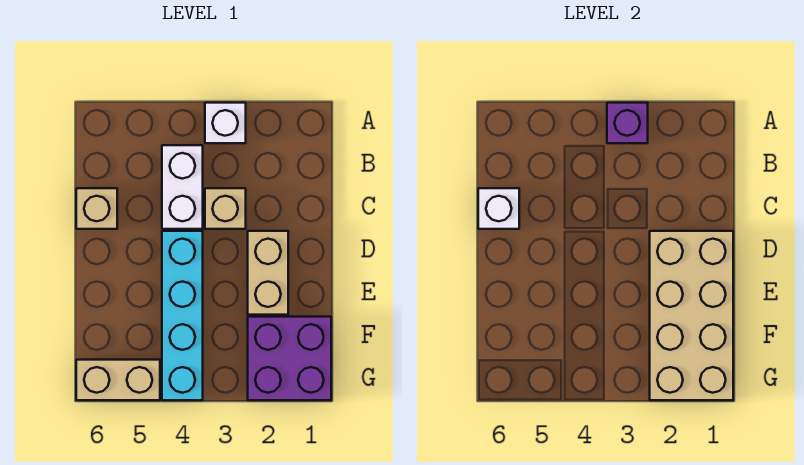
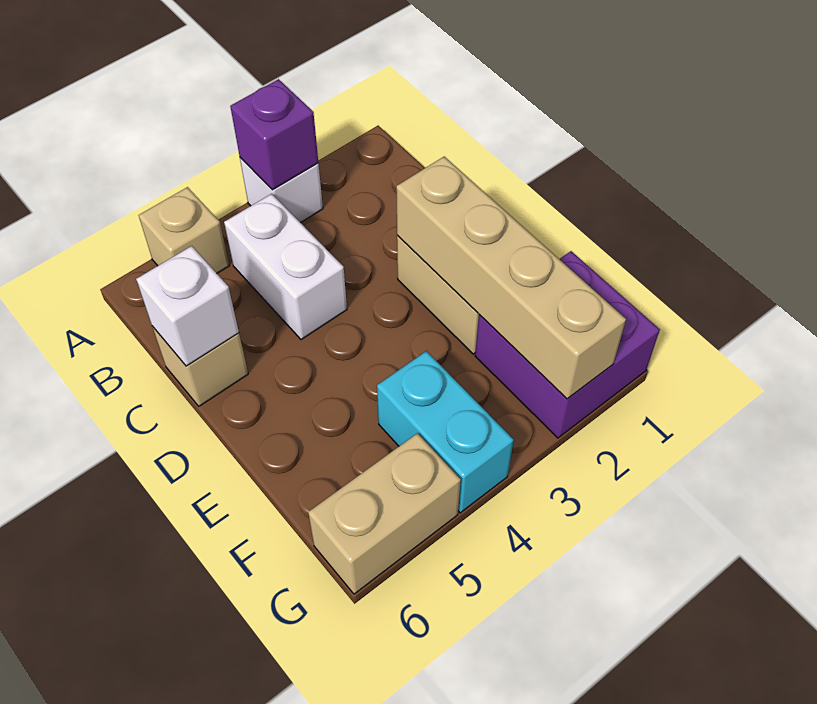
tan brick C3 level 1 -> tan brick A5 level 1
tan brick D1:G2 level 2 -> tan brick D2:G2 level 2
cyan brick D4:G4 level 1 -> cyan brick F4:G4 level 1

